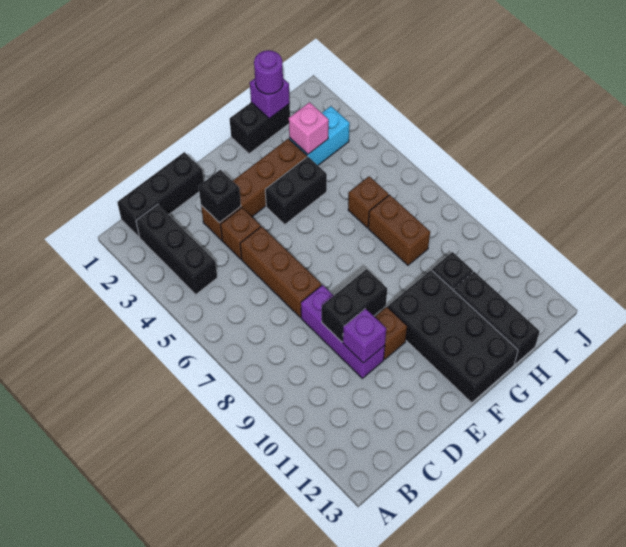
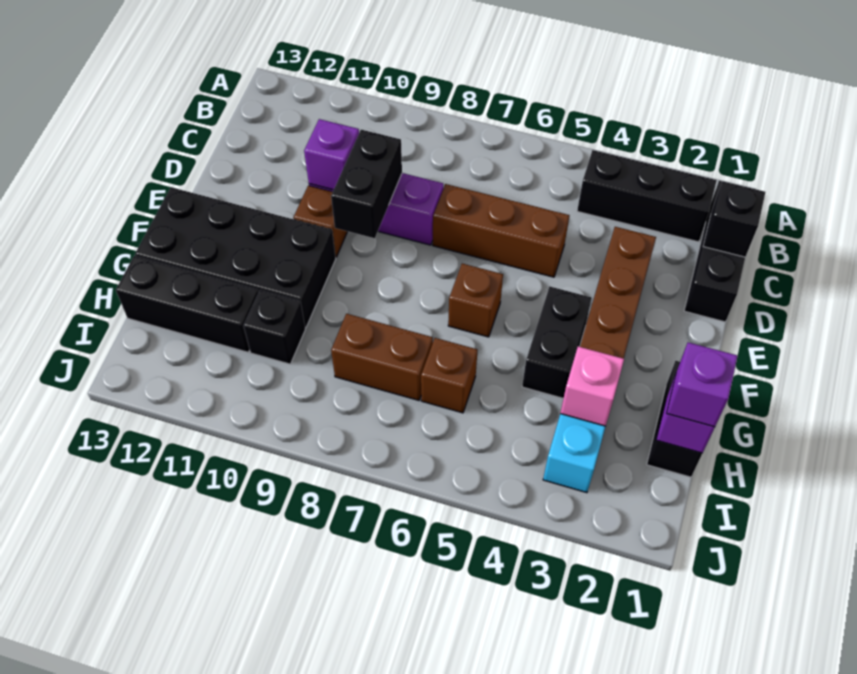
black brick D3 level 2 -> black brick C1 level 2
brown brick D4 level 1 -> brown brick F6 level 1
purple round brick H1 level 3 -> purple brick H1 level 3

